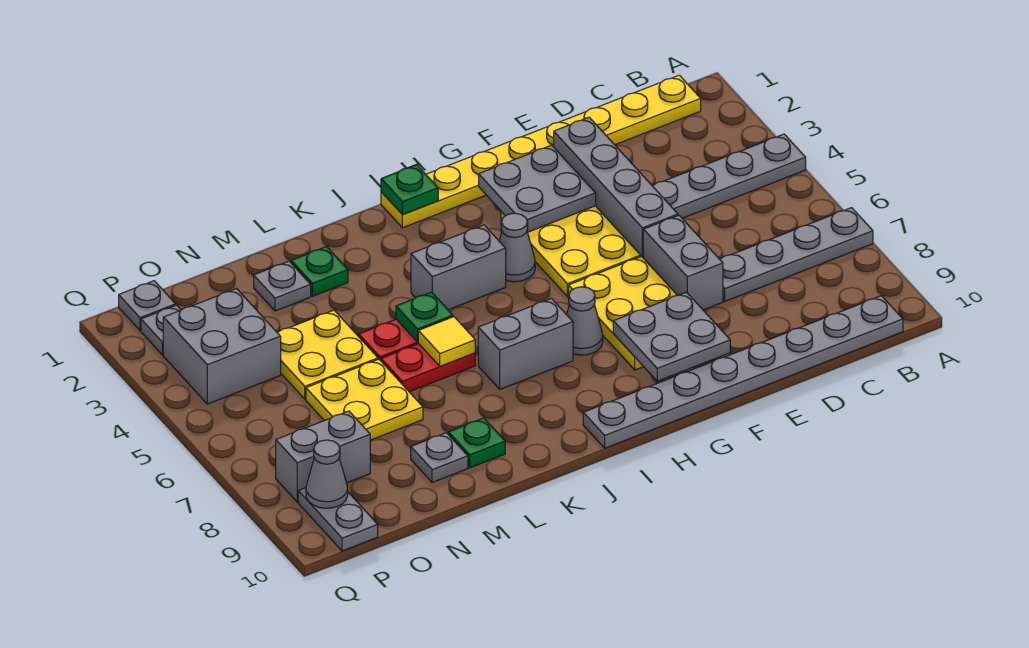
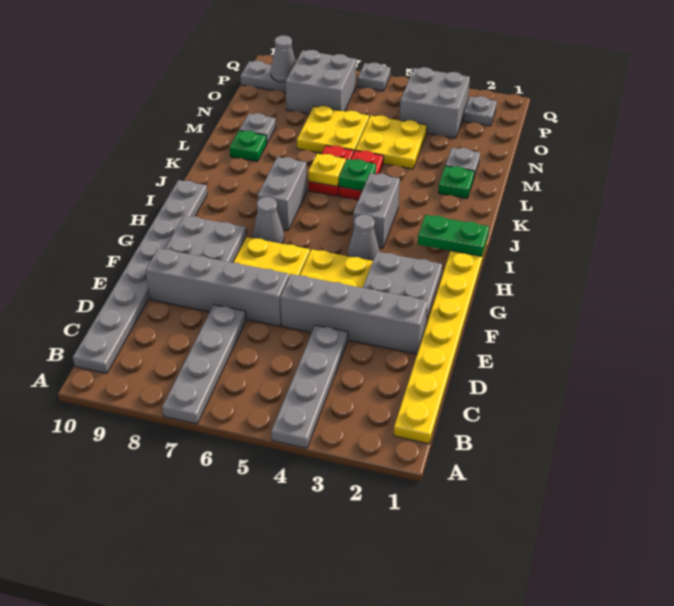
grey brick E6:E7 level 1 -> grey brick E6:E9 level 1
green plate I1 level 2 -> green plate I1:I2 level 2
yellow tile K6 level 2 -> yellow plate K6 level 2
grey brick O8:P8 level 1 -> grey brick O7:P8 level 1
grey plate P1 level 1 -> grey plate Q6 level 1

